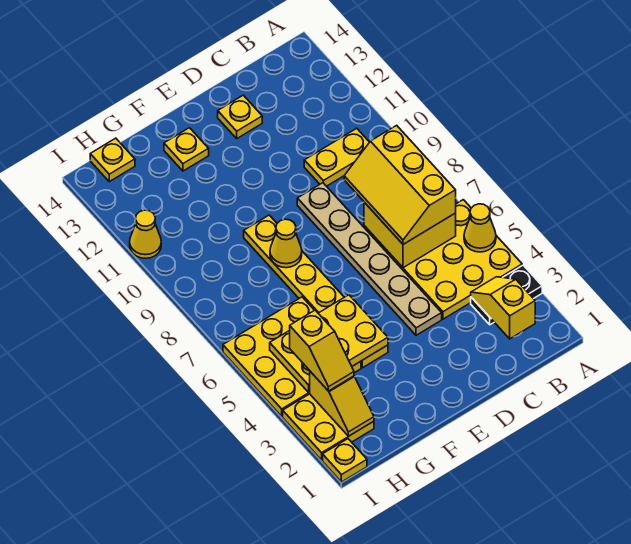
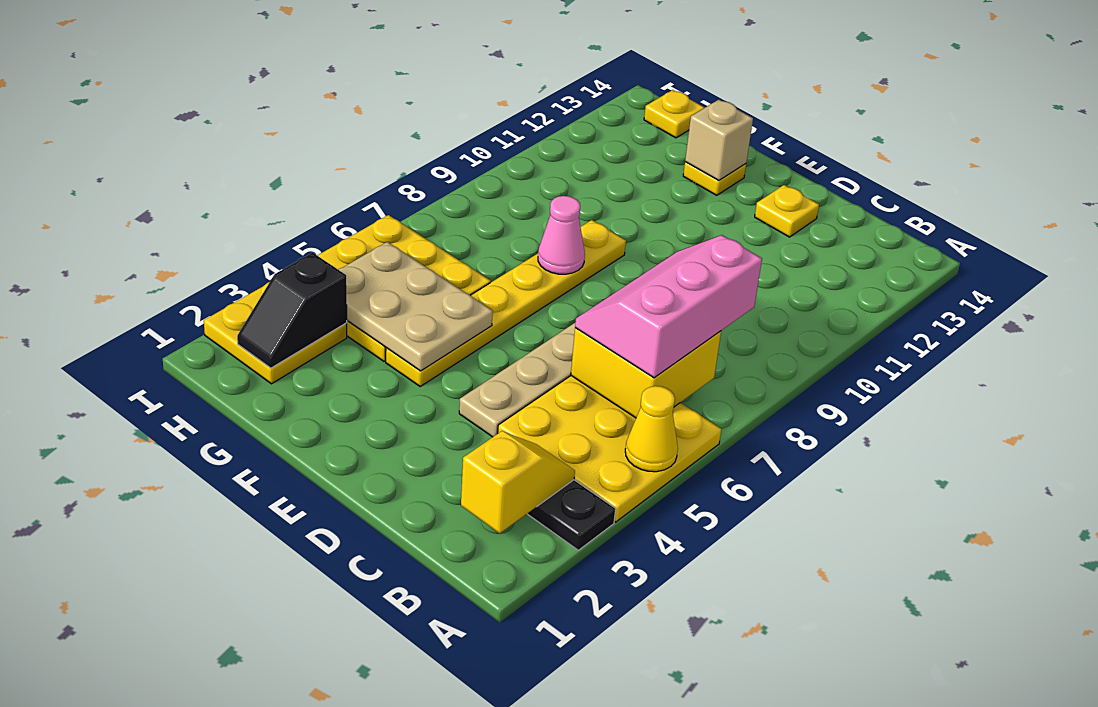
yellow slope B6:C8 level 3 top B -> pink slope B6:C8 level 3 top B
yellow plate B10:C10 level 1 -> none
yellow plate F4:H5 level 2 -> tan plate F4:H5 level 2
yellow cone F8 level 2 -> pink cone F8 level 2
none -> tan brick F13 level 2
yellow slope H2:H3 level 2 top 3 -> black slope H2:H3 level 2 top 3
yellow slope H3:H4 level 3 top 4 -> none
yellow plate I1 level 1 -> none
yellow cone I11 level 1 -> none

